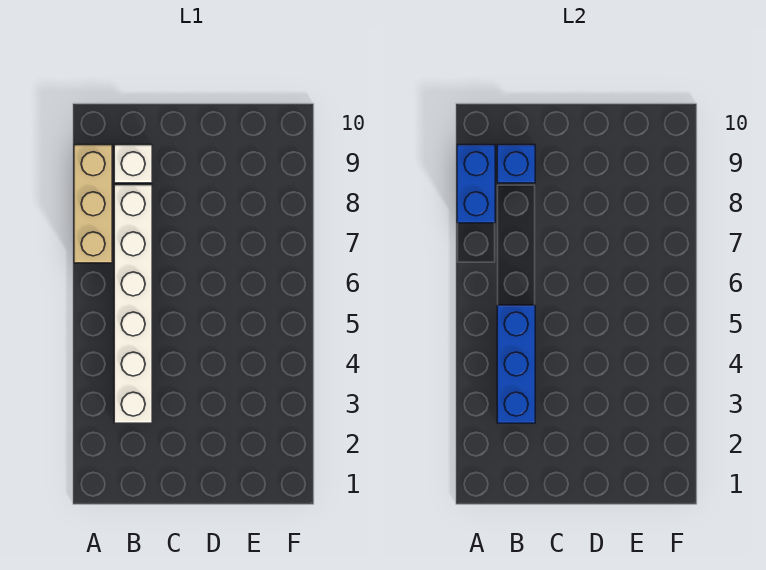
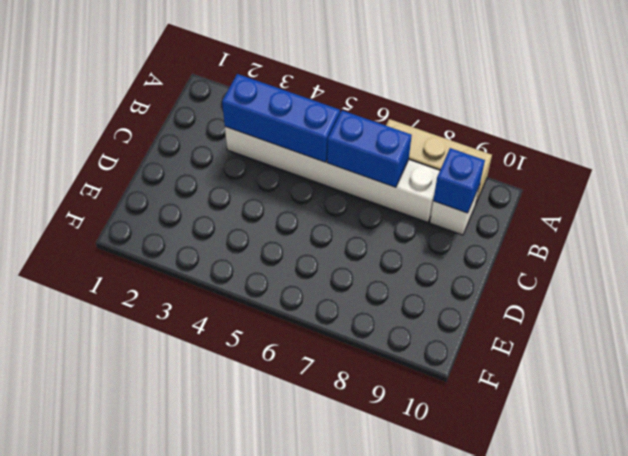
blue brick A8:A9 level 2 -> blue brick B6:B7 level 2

